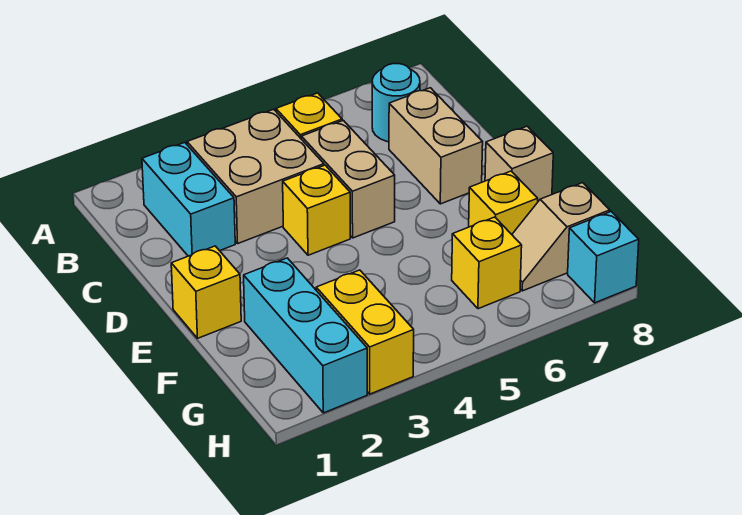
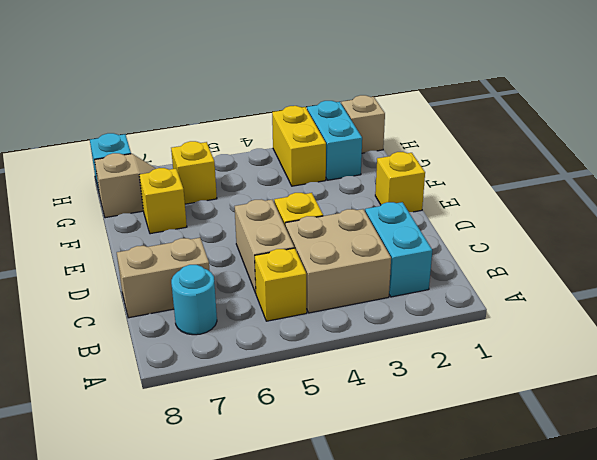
tan brick C7:D7 level 1 -> tan brick C7:C8 level 1
tan brick E8 level 1 -> tan brick H1 level 1
cyan brick F2:H2 level 1 -> cyan brick G2:H2 level 1

